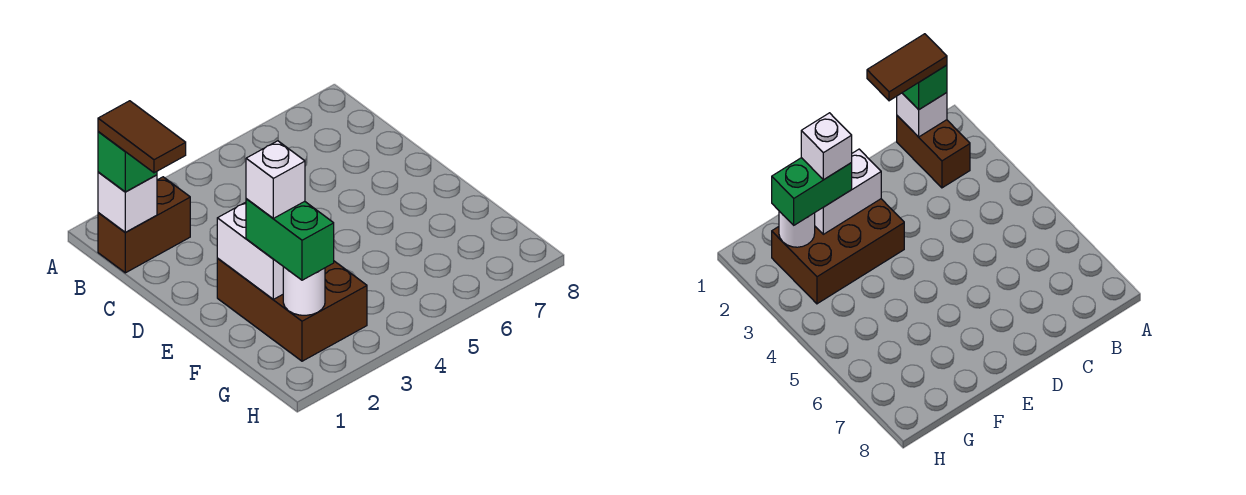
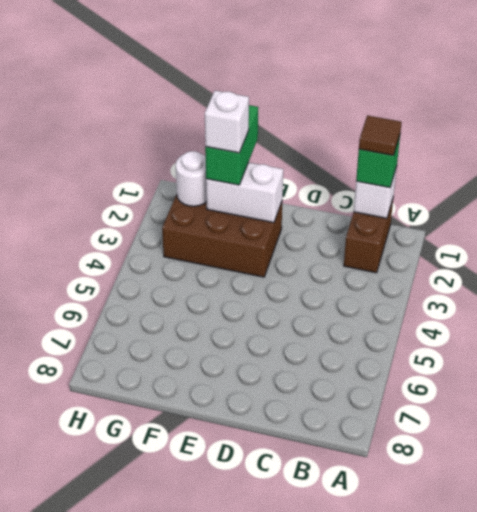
brown tile B1:C1 level 4 -> brown tile B1 level 4
green brick F2:G2 level 3 -> green brick F1:F2 level 3

